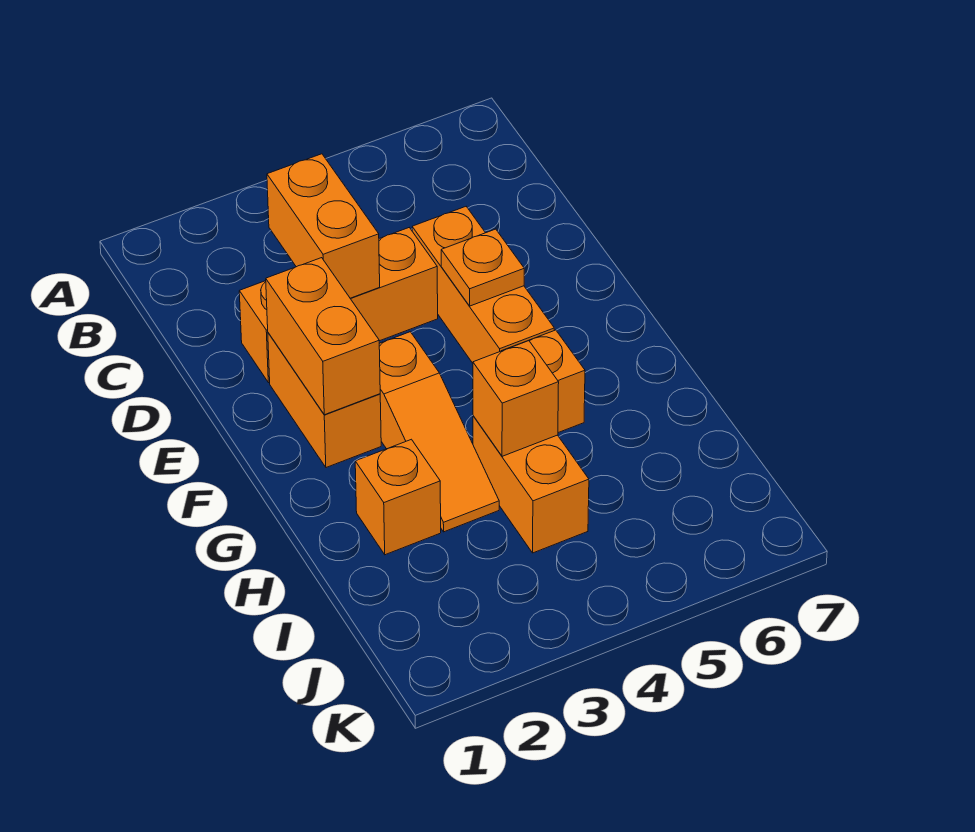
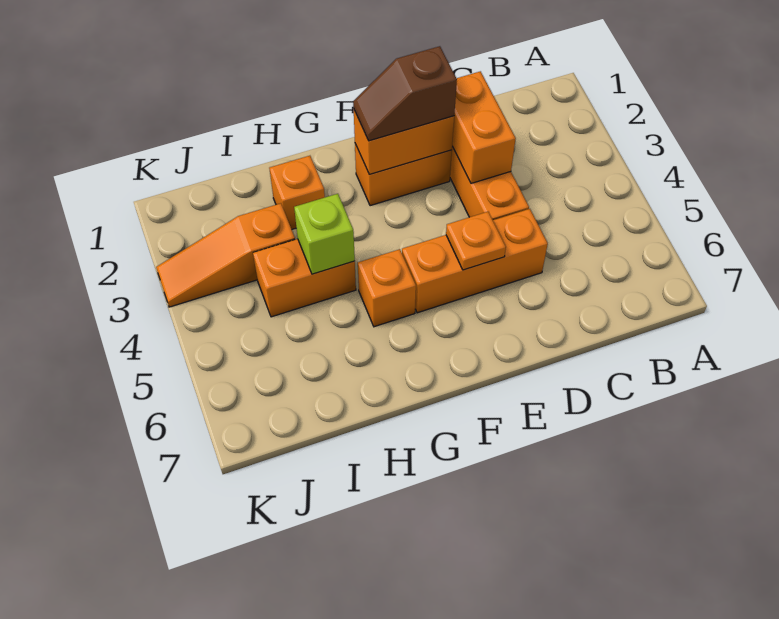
orange brick C3:D3 level 2 -> orange brick D2:D3 level 2
none -> brown slope E2:F2 level 3 top E
orange slope F3:H3 level 1 top F -> orange slope I3:K3 level 1 top I
orange brick H4 level 2 -> lime brick H4 level 2

